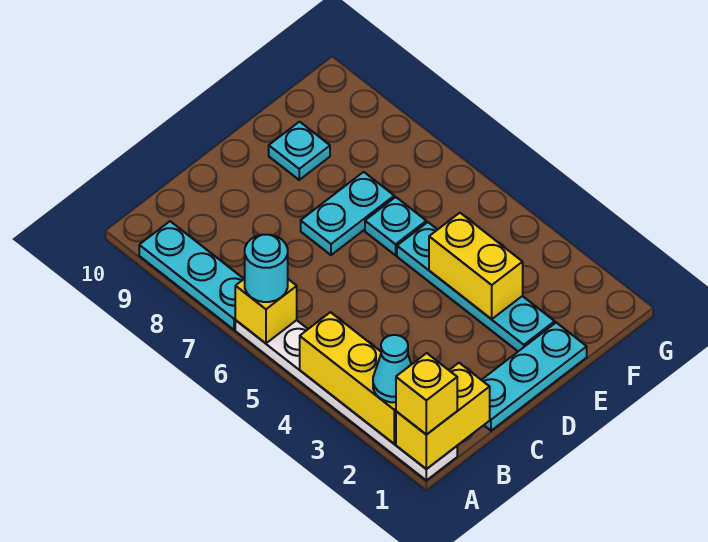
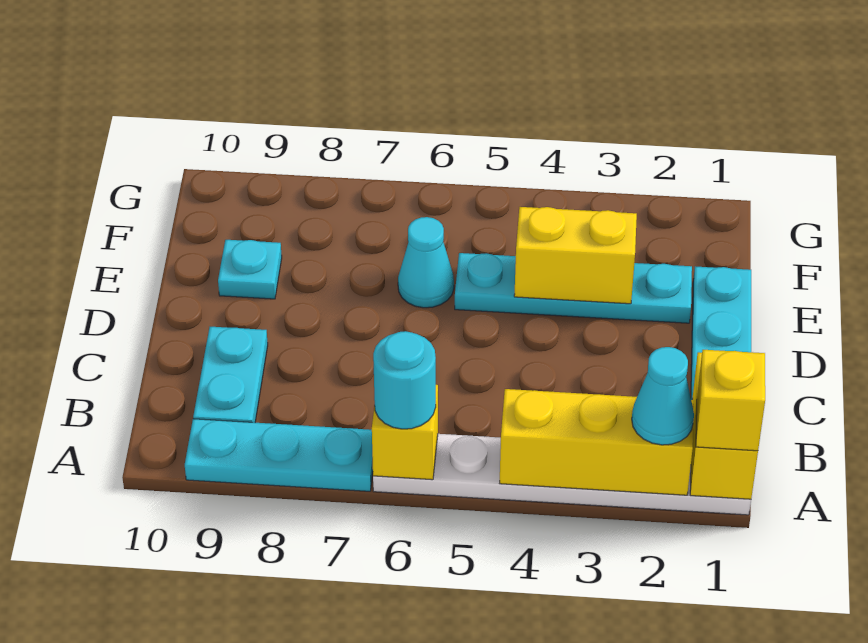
cyan plate D7:E7 level 1 -> cyan plate B9:C9 level 1
cyan plate E6 level 1 -> cyan cone E6 level 1

